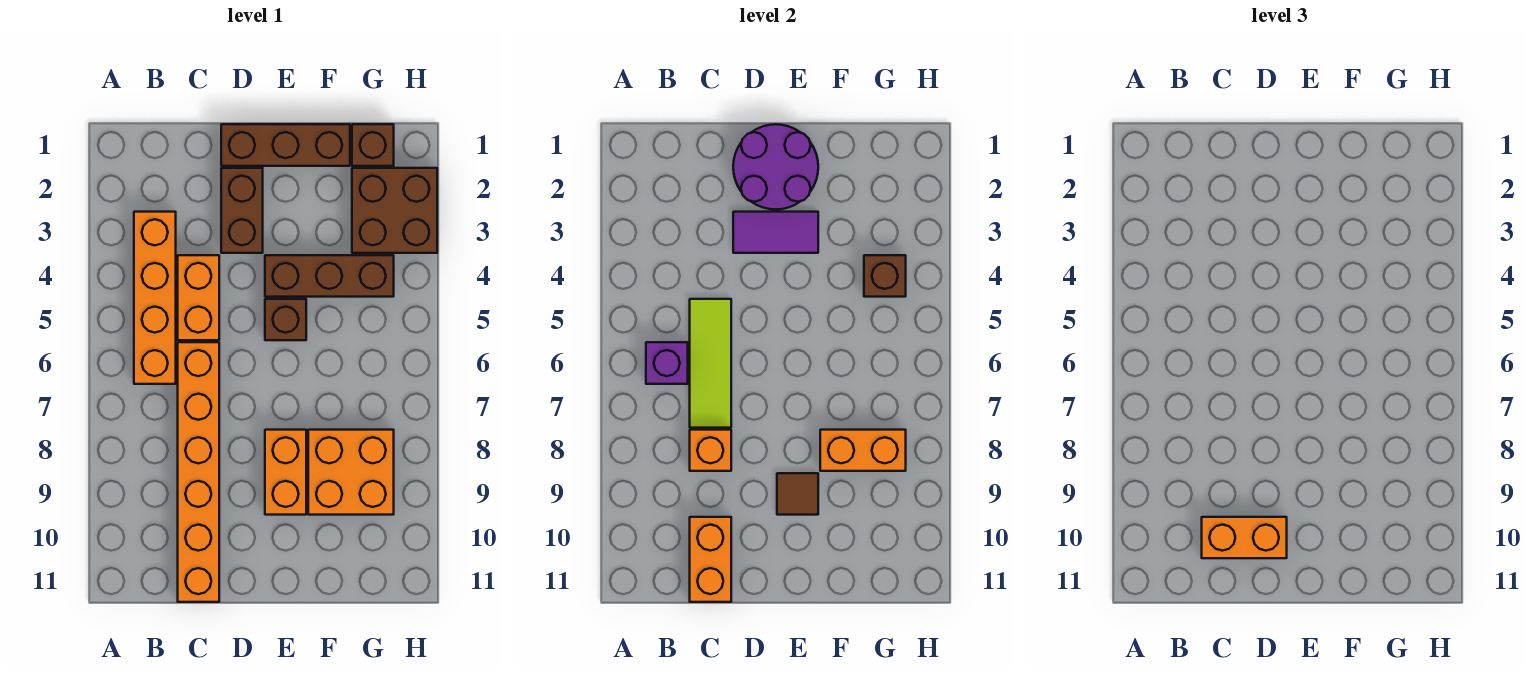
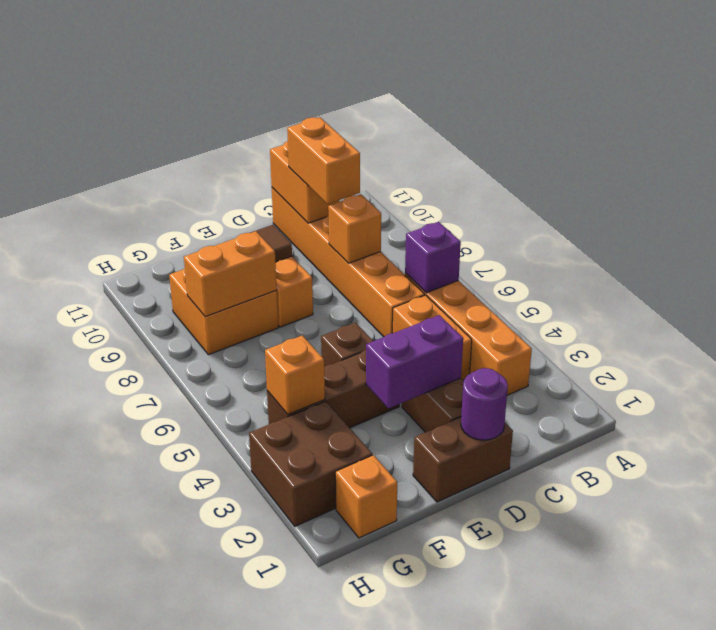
lime tile C5:C7 level 2 -> none
orange brick C10:D10 level 3 -> orange brick C9:C10 level 3
brown brick D1:F1 level 1 -> brown brick D1:E1 level 1
purple round brick D1:E2 level 2 -> purple round brick D1 level 2
purple tile D3:E3 level 2 -> purple brick D3:E3 level 2
brown brick G1 level 1 -> orange brick G1 level 1
brown brick G4 level 2 -> orange brick G4 level 2

